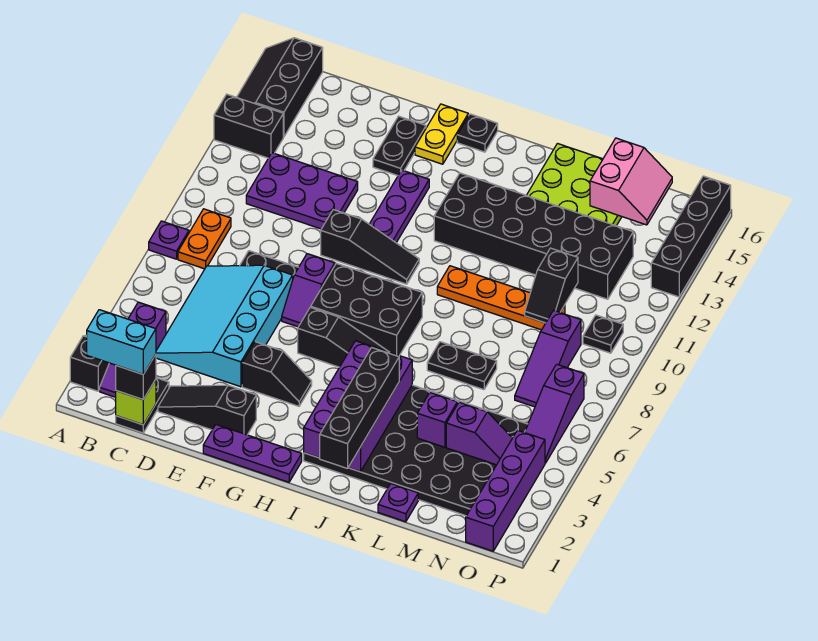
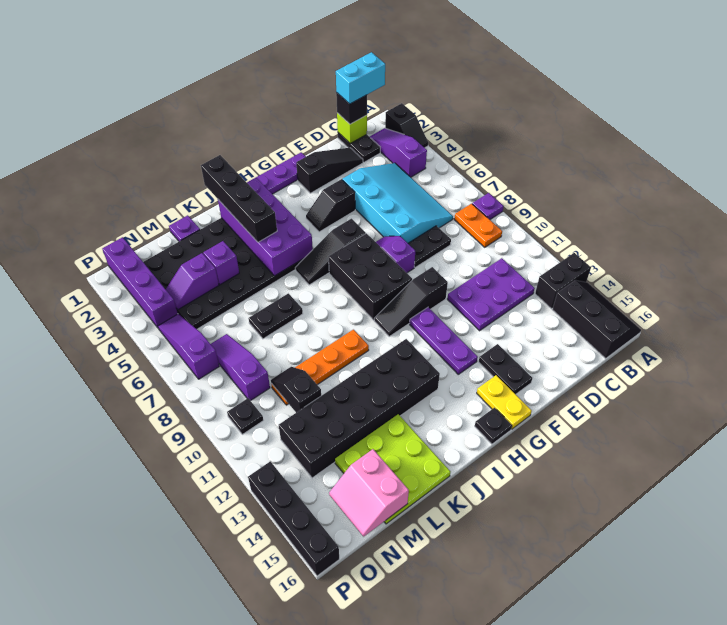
black brick G7:I8 level 1 -> black brick G7:H9 level 1

